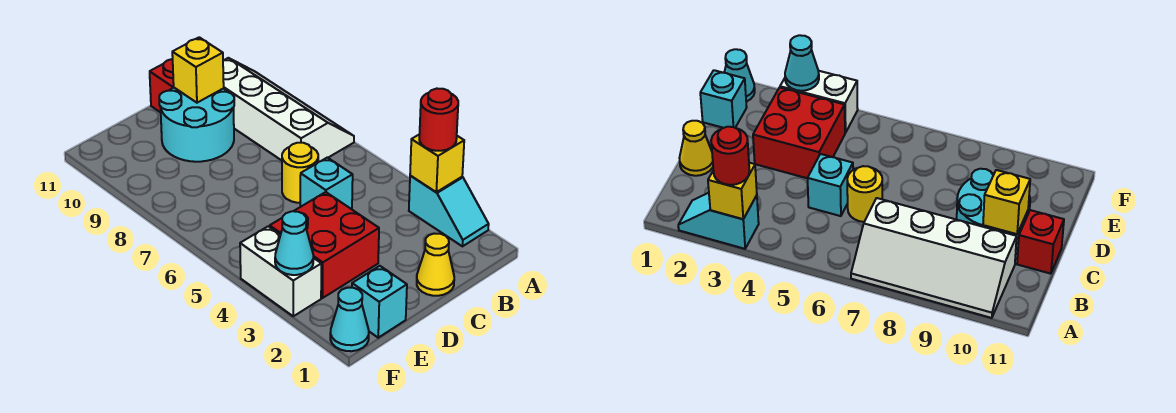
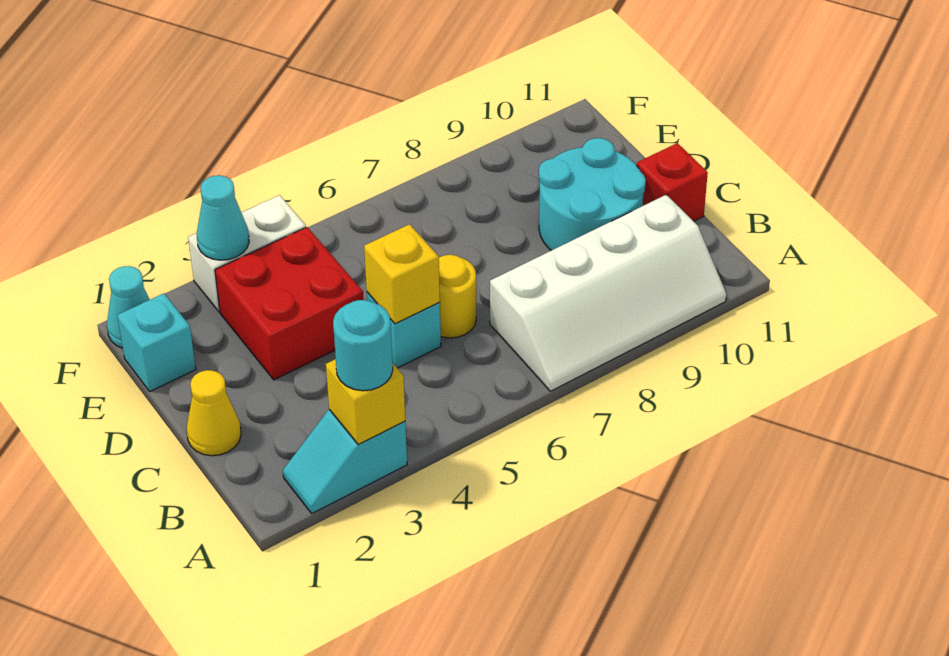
red round brick A3 level 3 -> cyan round brick A3 level 3
yellow brick C10 level 2 -> yellow brick C5 level 2

